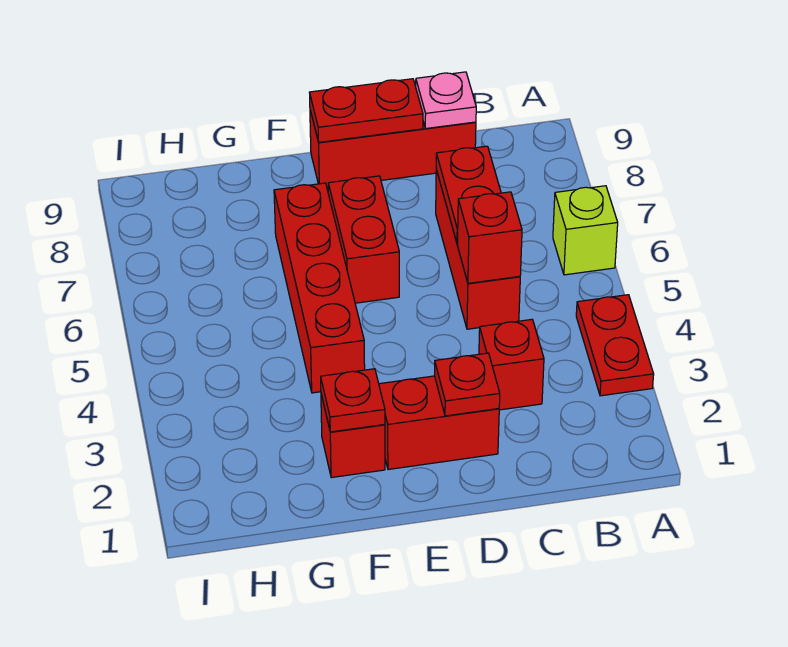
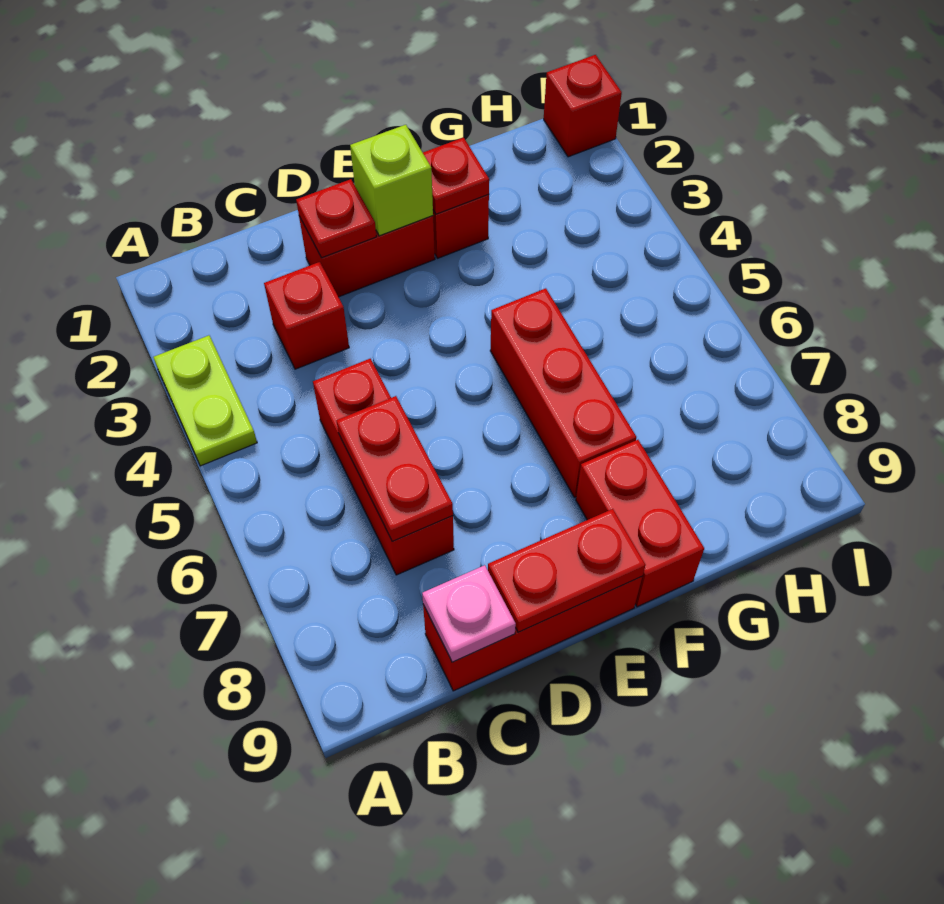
red plate A3:A4 level 1 -> lime plate A3:A4 level 1
lime brick A6 level 1 -> lime brick E2 level 2
red brick C5 level 2 -> red brick I1 level 1
red brick E6:E7 level 1 -> red brick F8:F9 level 1
red brick F4:F7 level 1 -> red brick F5:F7 level 1

